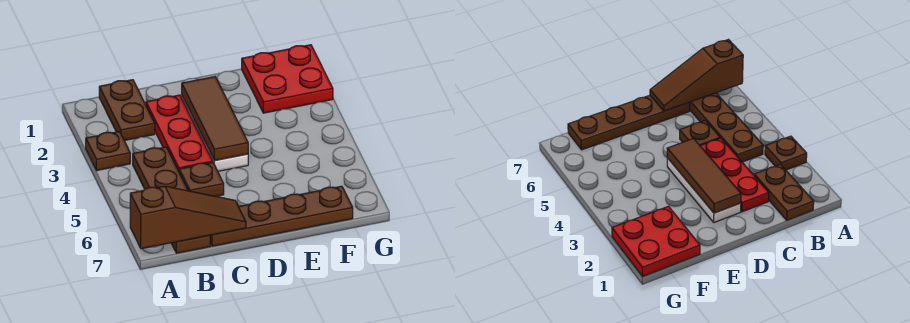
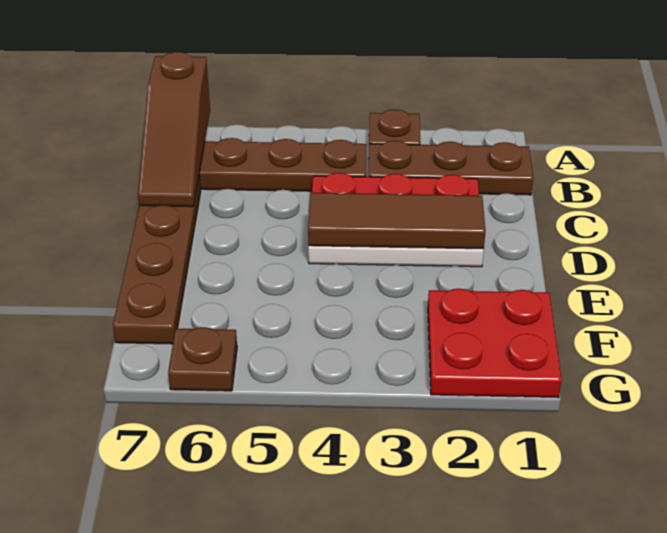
brown plate B1:B2 level 1 -> brown plate B1:B3 level 1
brown plate C5 level 1 -> brown plate G6 level 1

